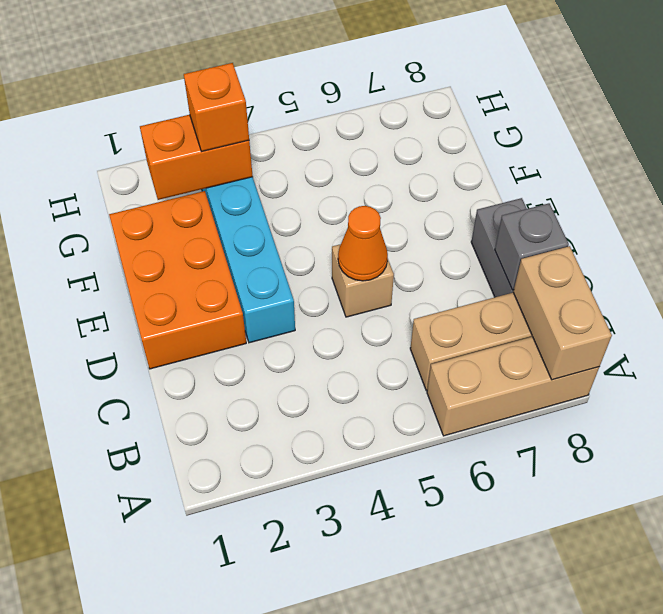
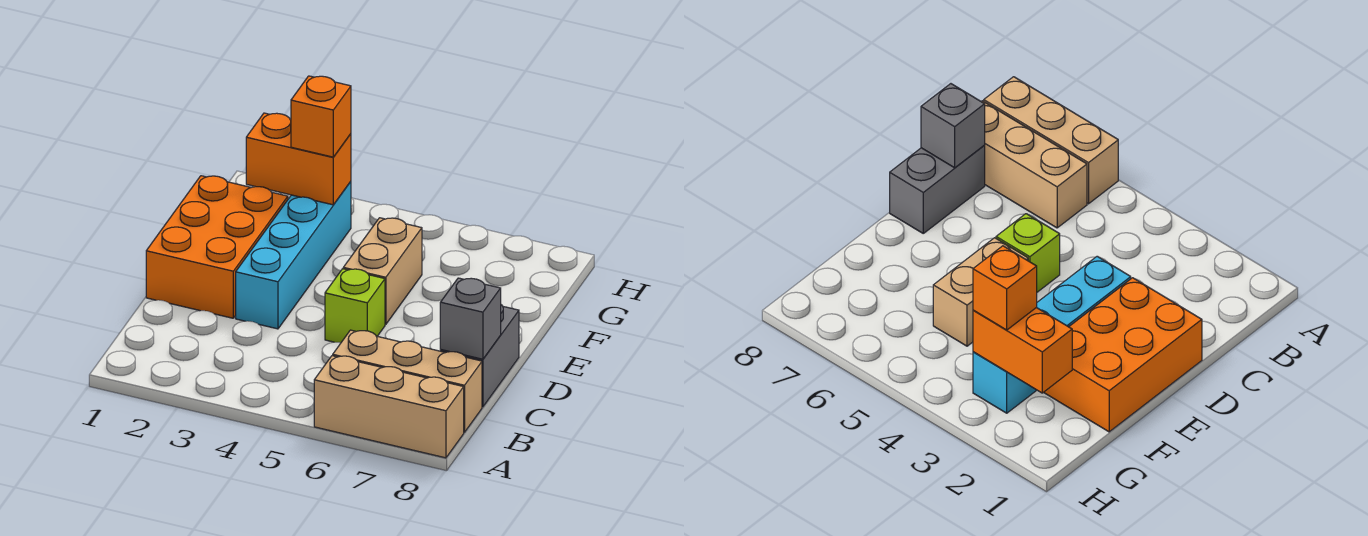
tan brick A8:B8 level 2 -> tan brick E5:F5 level 1
tan brick D5 level 1 -> lime brick D5 level 1
orange cone D5 level 2 -> none

